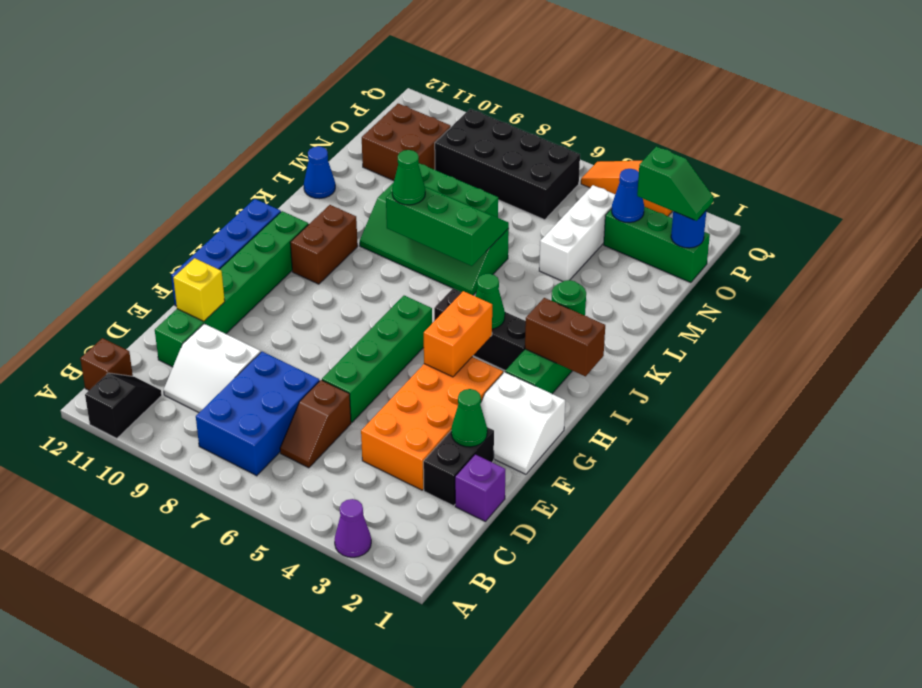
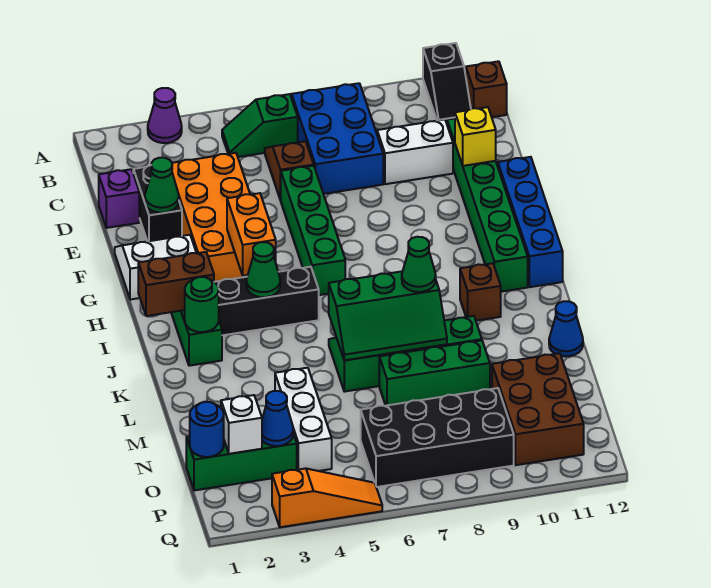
brown brick I10:J10 level 1 -> brown brick J10 level 1
brown brick N10:O11 level 1 -> brown brick N10:P11 level 1
green slope O1:O2 level 3 top 2 -> green slope B5:B6 level 1 top 6
none -> white brick O2 level 2

